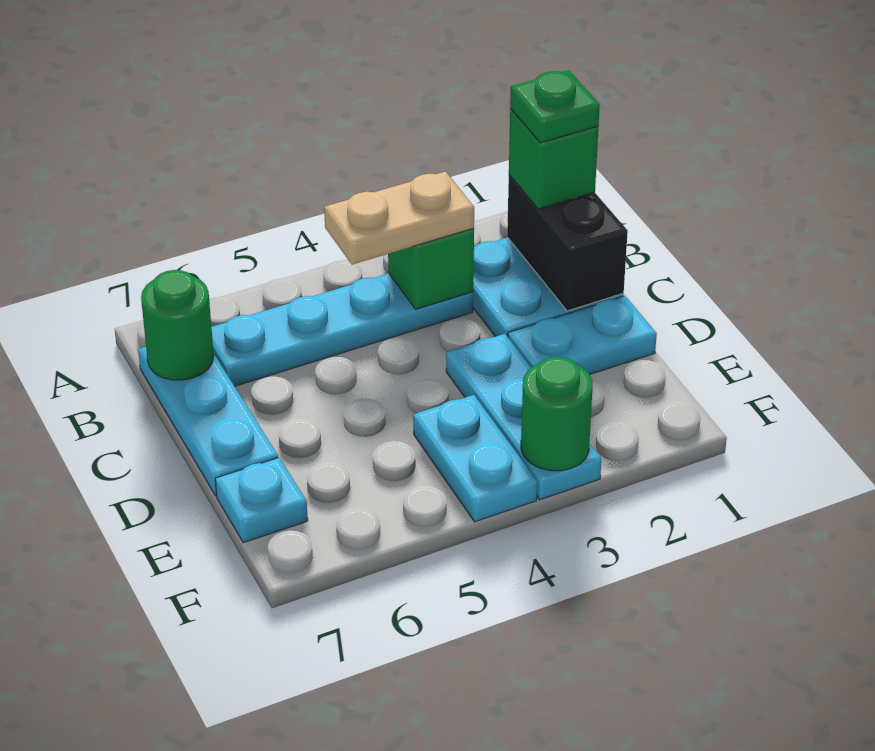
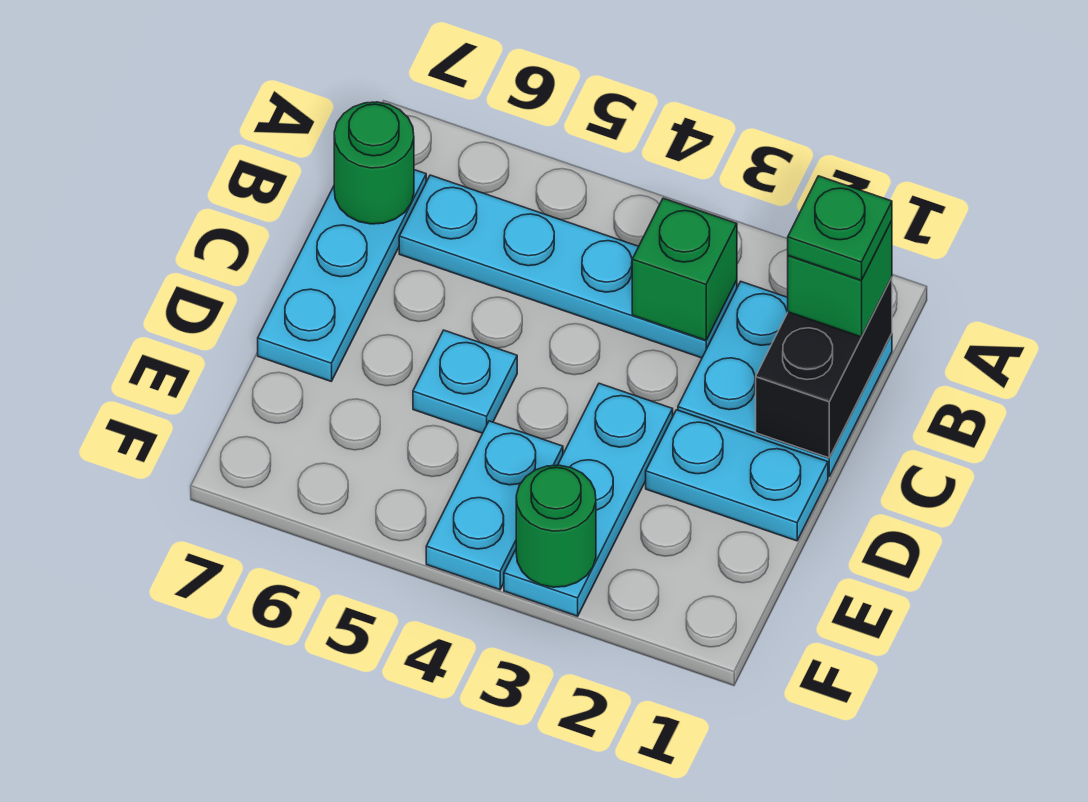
tan plate B3:B4 level 3 -> none
cyan plate E7 level 1 -> cyan plate D5 level 1

